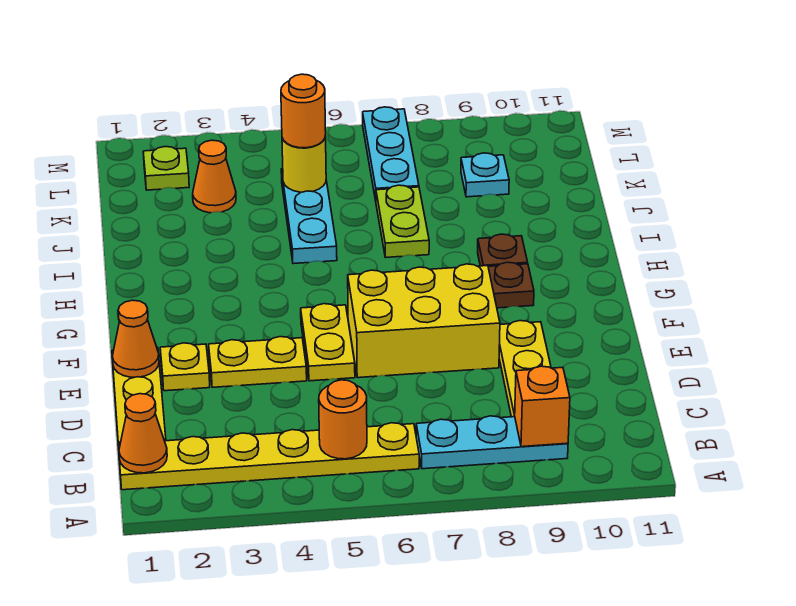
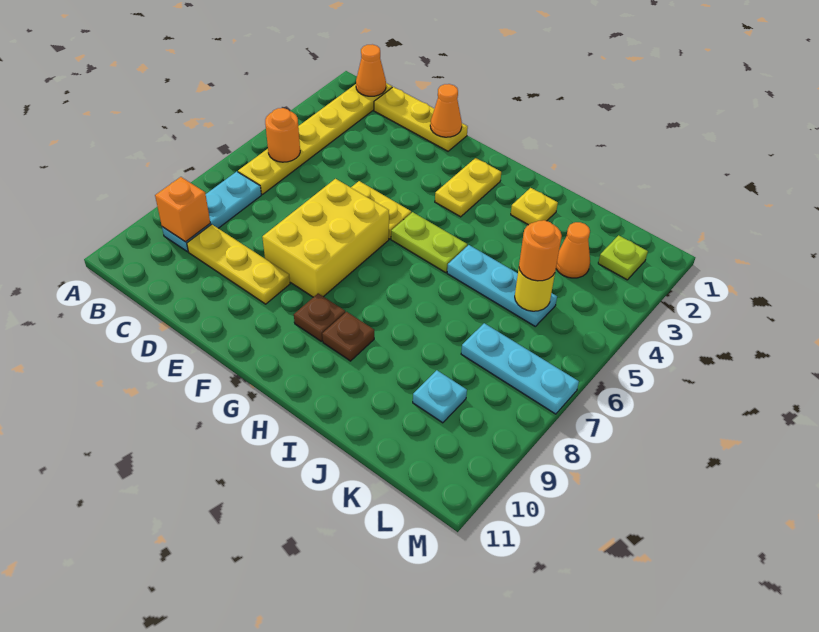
yellow plate E2 level 1 -> yellow plate I2 level 1
yellow plate E3:E4 level 1 -> yellow plate G2:G3 level 1
lime plate I7:J7 level 1 -> lime plate G5:H5 level 1

